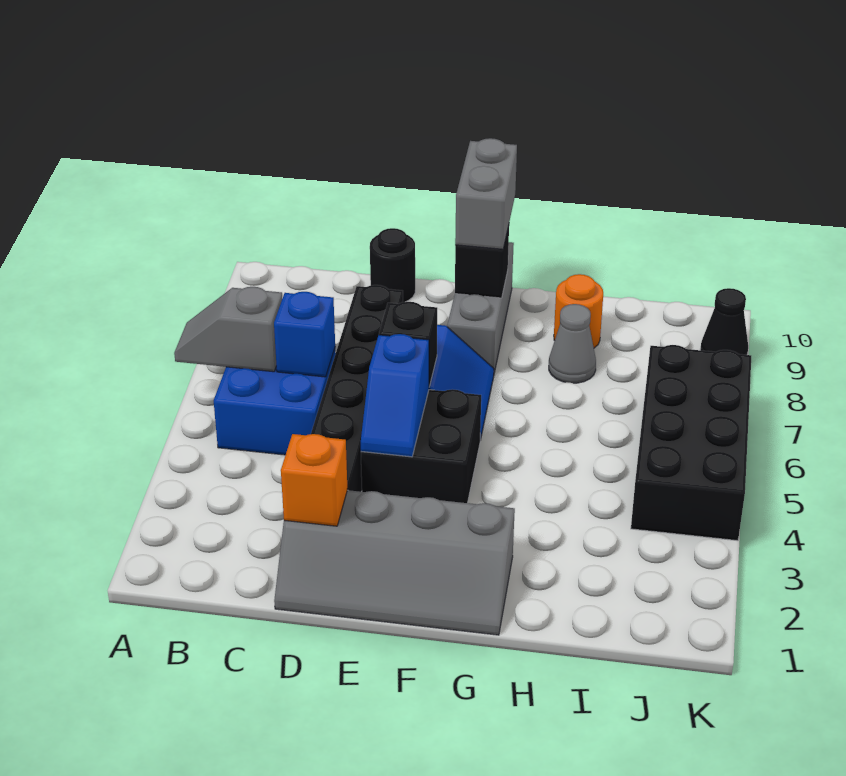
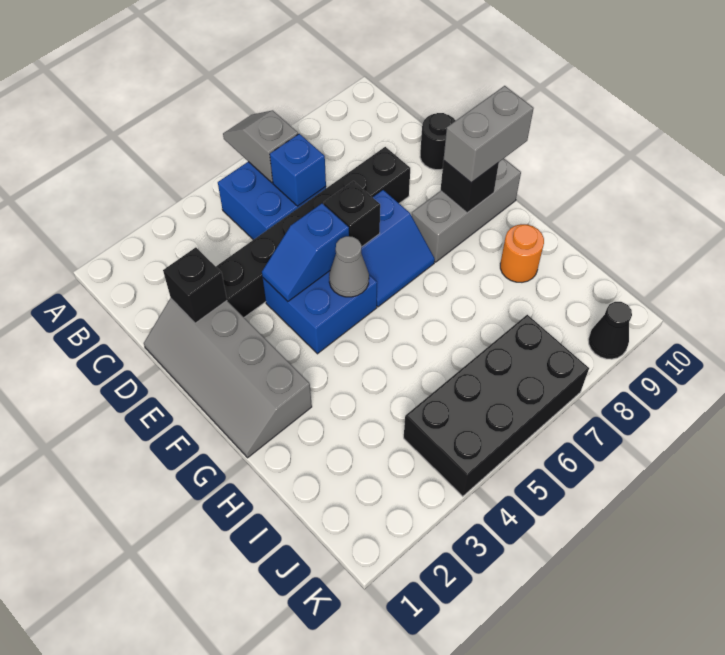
orange brick D2 level 2 -> black brick D2 level 2
black brick E4:F5 level 1 -> blue brick E4:F5 level 1
grey cone H8 level 1 -> grey cone F5 level 2

